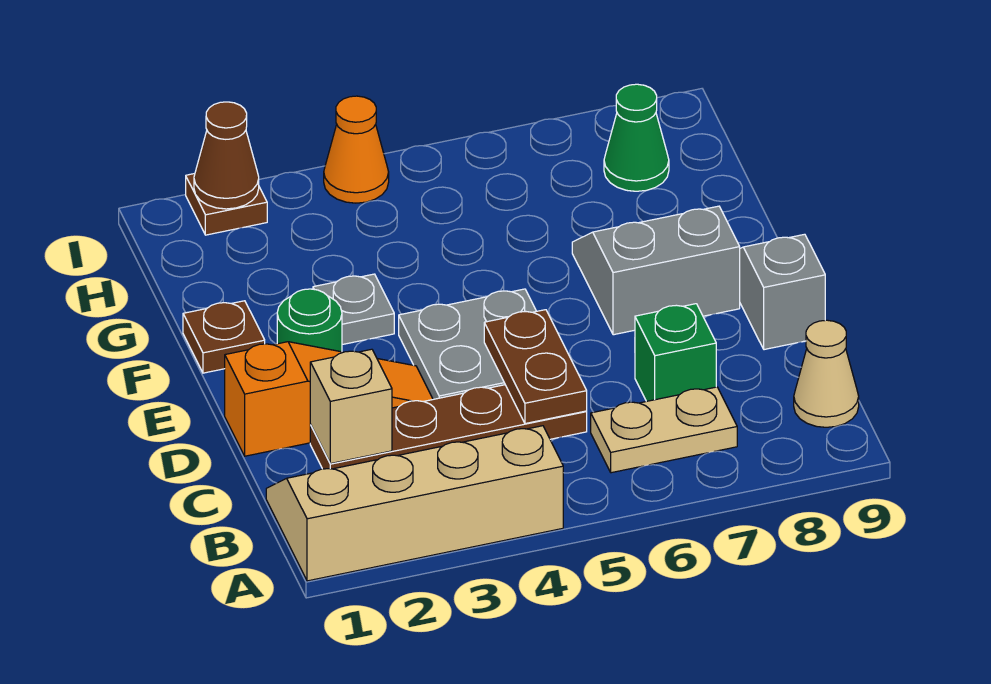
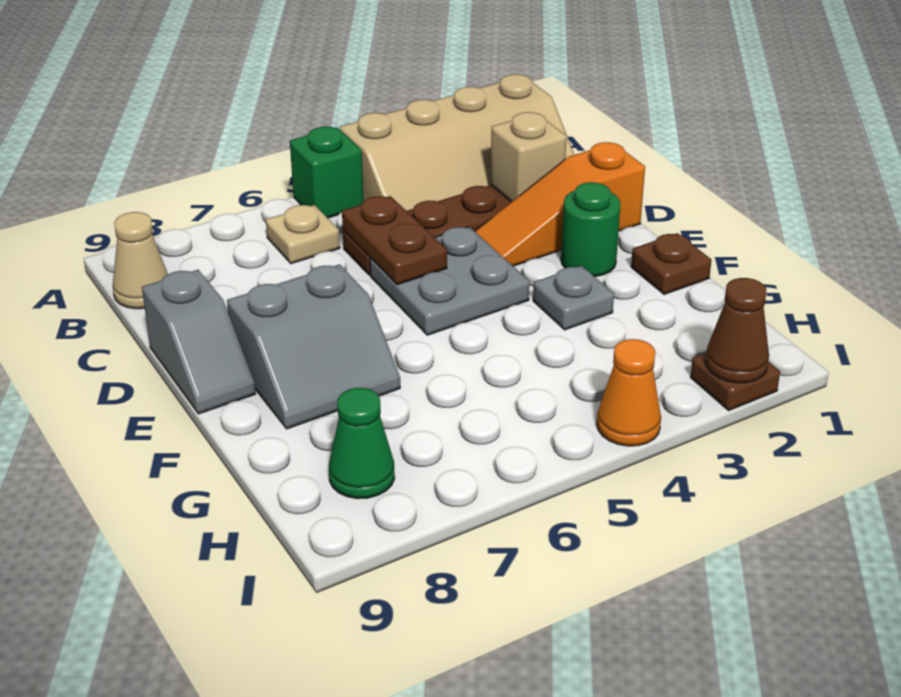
tan plate B6:B7 level 1 -> tan plate B6 level 1
green brick C7 level 1 -> green brick A5 level 1

